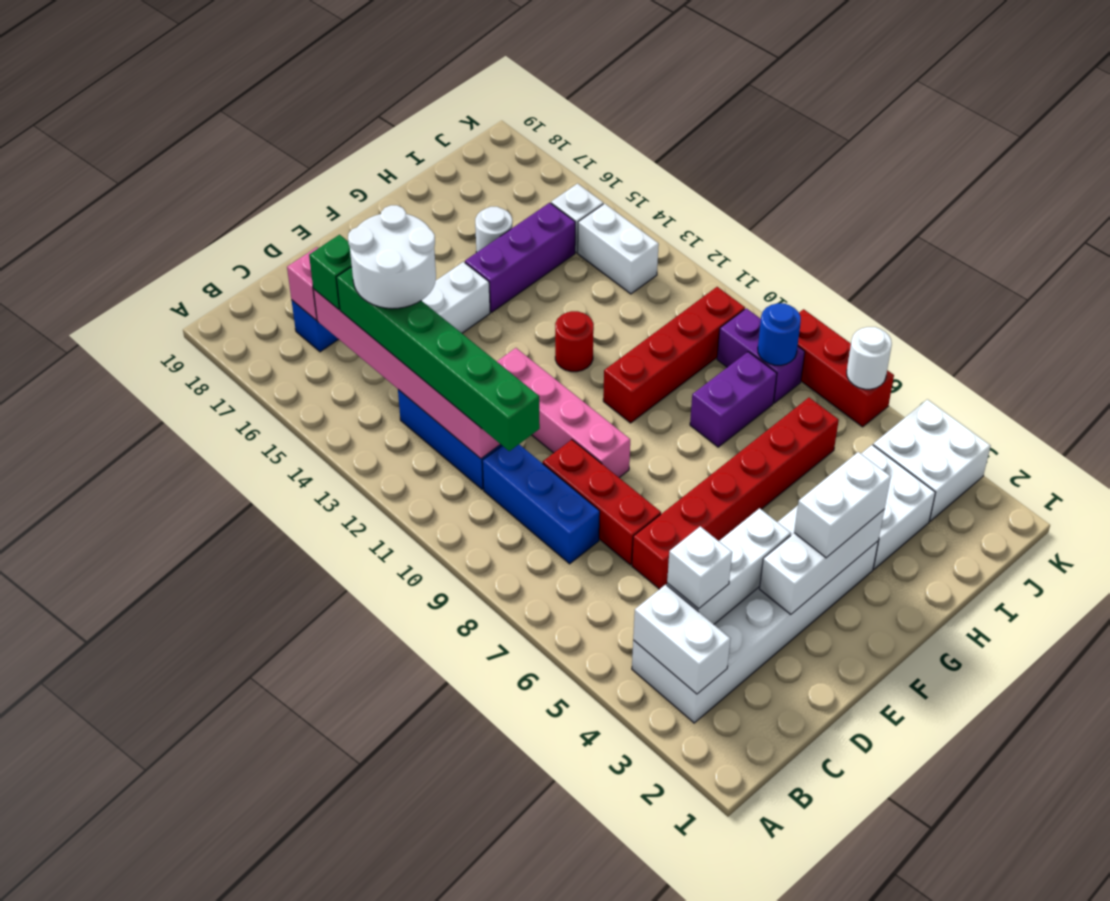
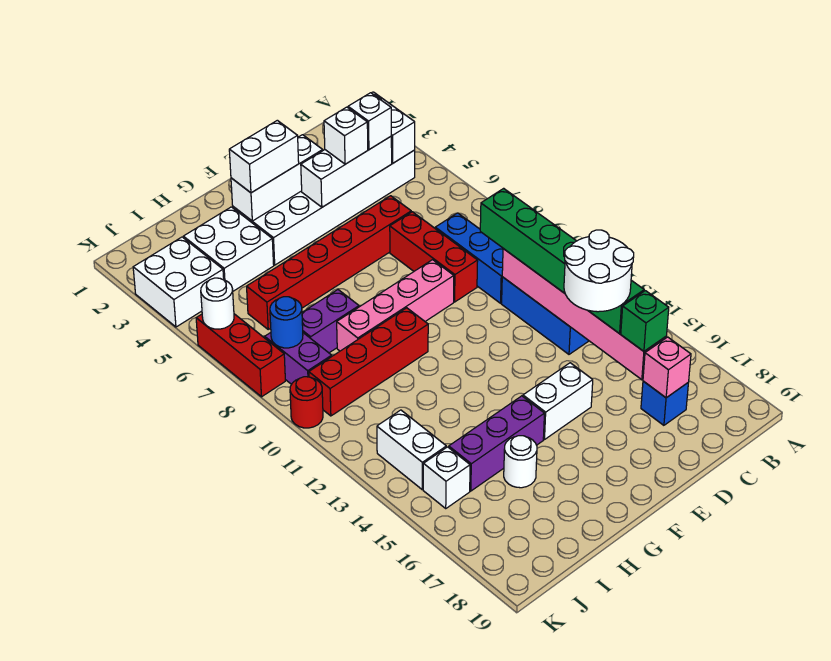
none -> white brick D4 level 3
pink brick E9:E12 level 1 -> pink brick E9:H9 level 1
red round brick G12 level 1 -> red round brick K10 level 1

